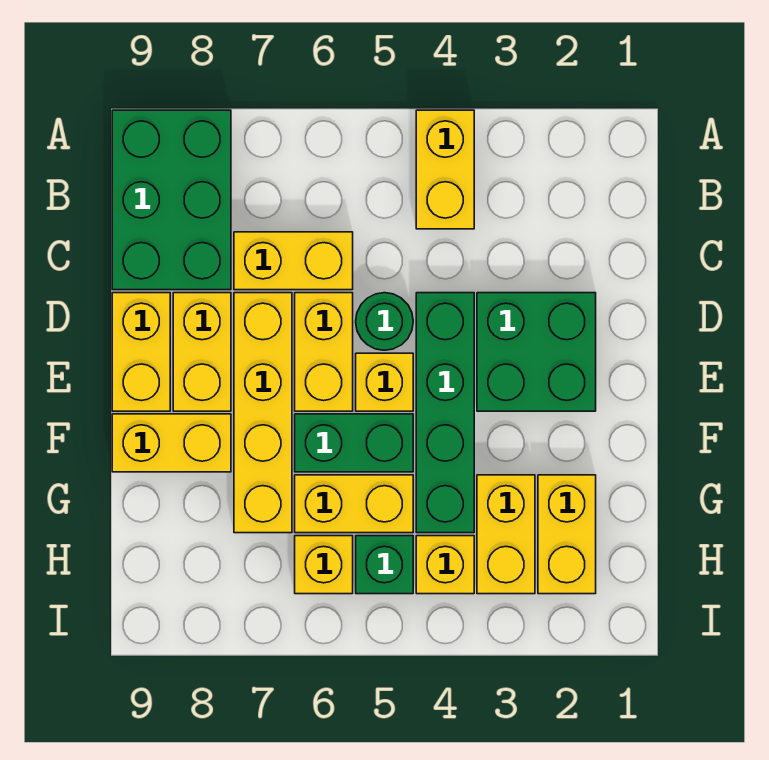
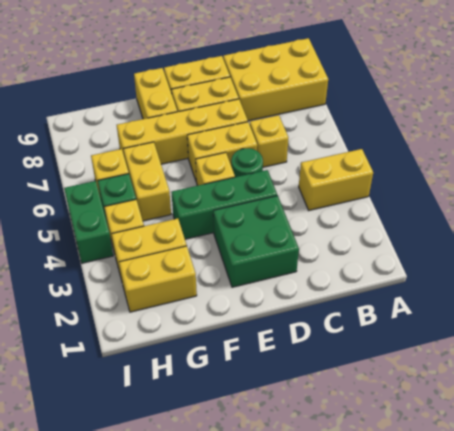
green brick A8:C9 level 1 -> yellow brick A8:C9 level 1
yellow brick C6:C7 level 1 -> yellow brick C6 level 1
green brick D4:G4 level 1 -> green brick D4:F4 level 1
green brick F5:F6 level 1 -> green brick I4:I5 level 1

